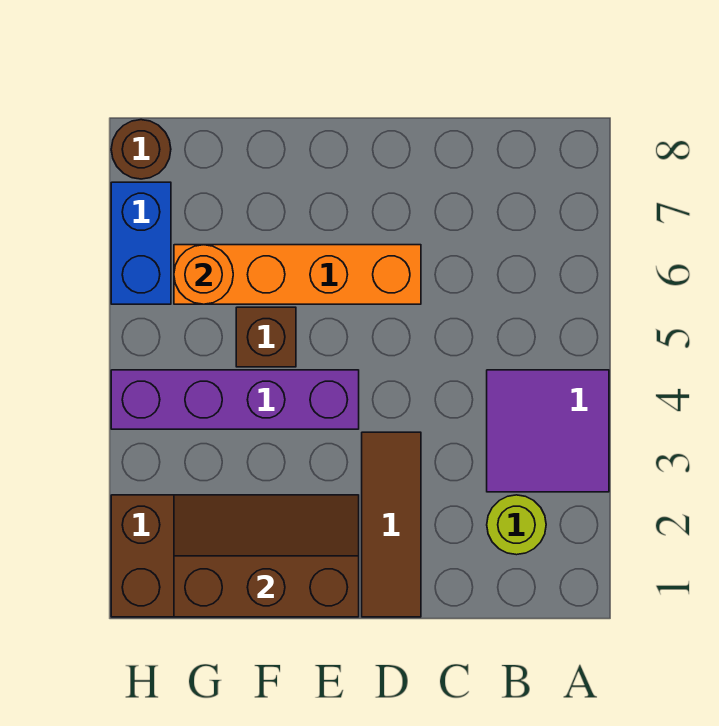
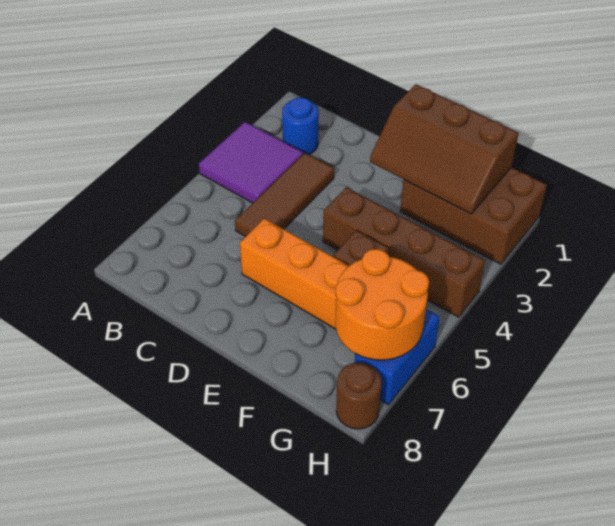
lime round brick B2 level 1 -> blue round brick B2 level 1
brown tile D1:D3 level 1 -> brown tile C3:C5 level 1
purple brick E4:H4 level 1 -> brown brick E4:H4 level 1
orange round brick G6 level 2 -> orange round brick G6:H7 level 2

